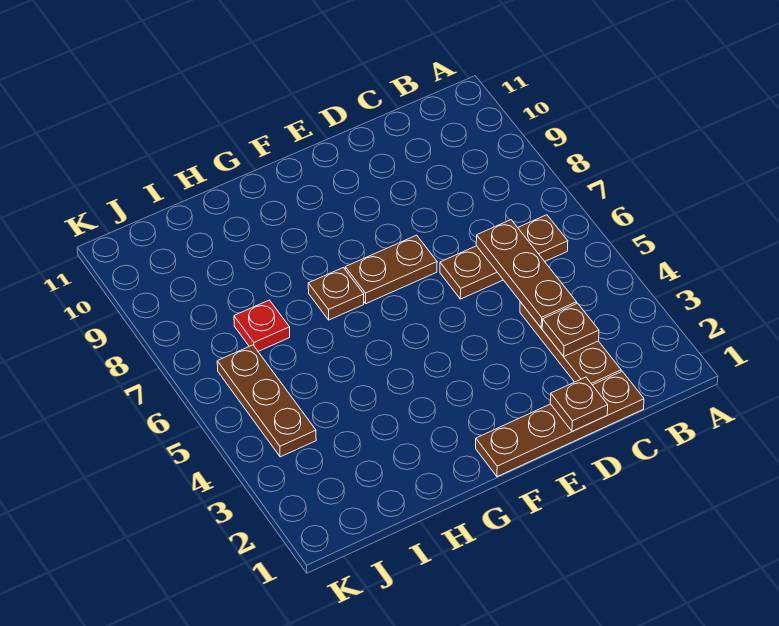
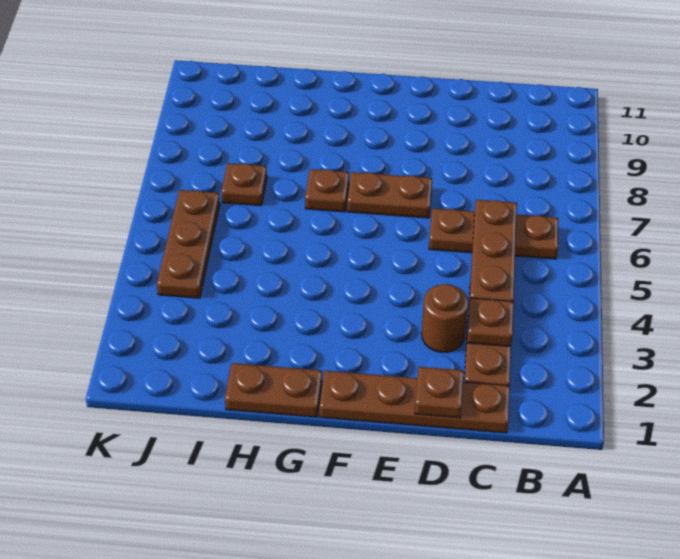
none -> brown round brick D3 level 1
none -> brown plate G1:H1 level 1
red plate I7 level 1 -> brown plate I7 level 1

